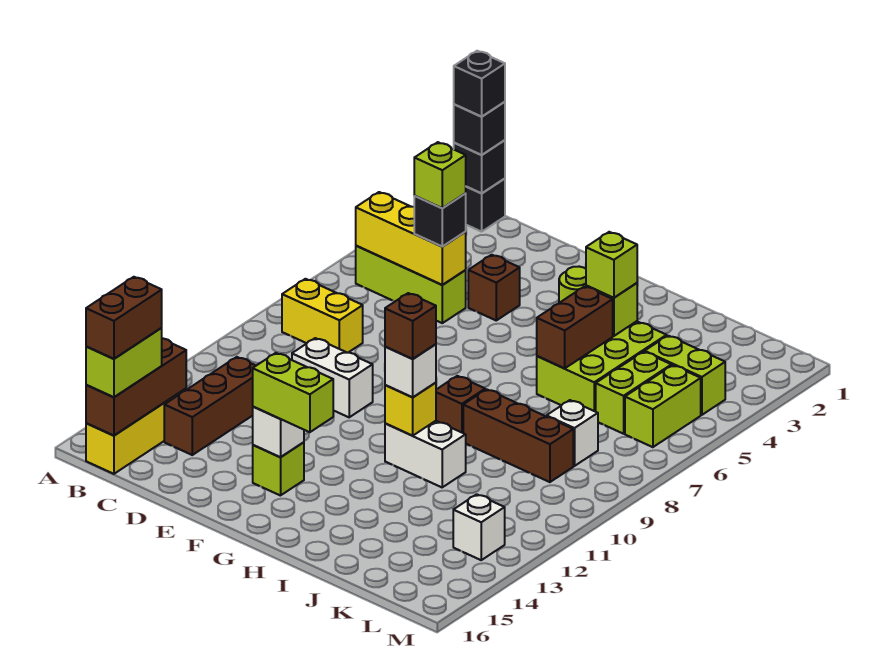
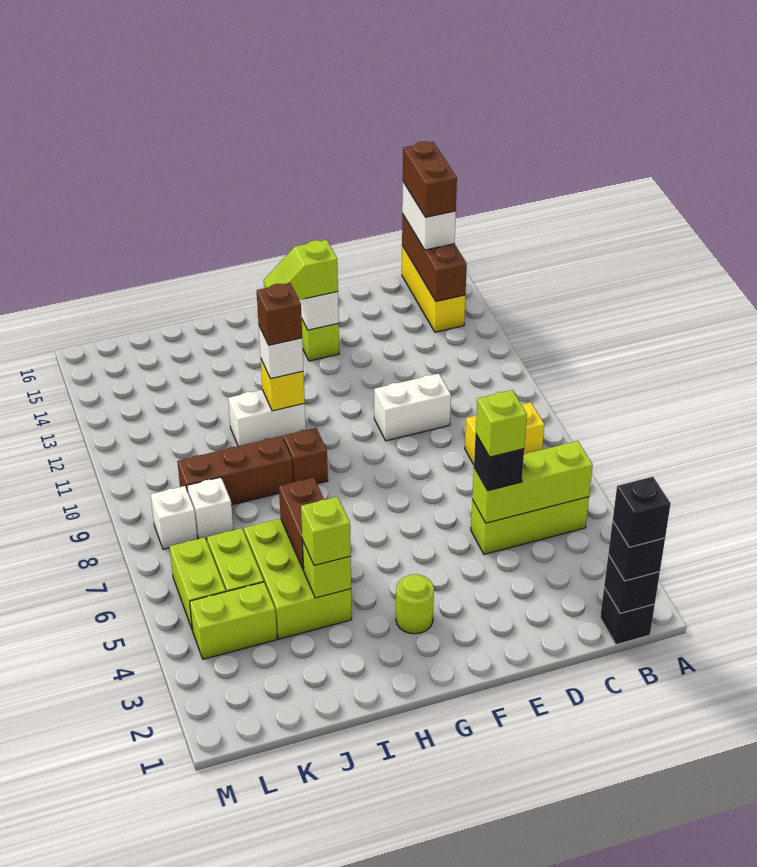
yellow brick B5:D5 level 2 -> lime brick B5:D5 level 2
lime brick B15:B16 level 3 -> white brick B15:B16 level 3
brown brick C12:C14 level 1 -> none
brown brick E4 level 1 -> none
lime brick F14:G14 level 3 -> lime slope F14:G14 level 3 top F
white brick L13 level 1 -> white brick L8 level 1

